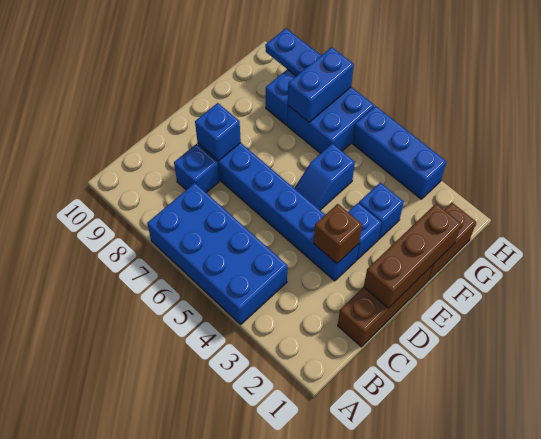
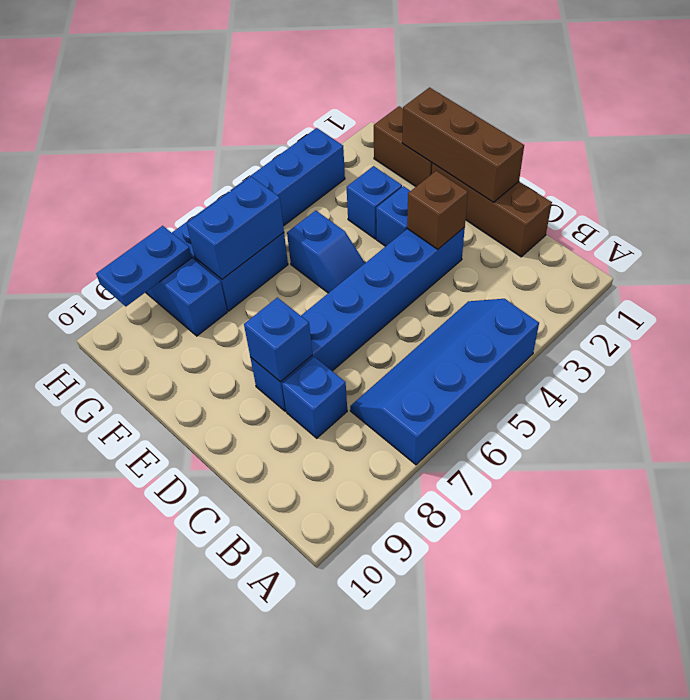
blue brick A4:B7 level 1 -> blue slope A4:B7 level 1 top A
blue brick G7:H7 level 2 -> blue brick G6:G7 level 2

